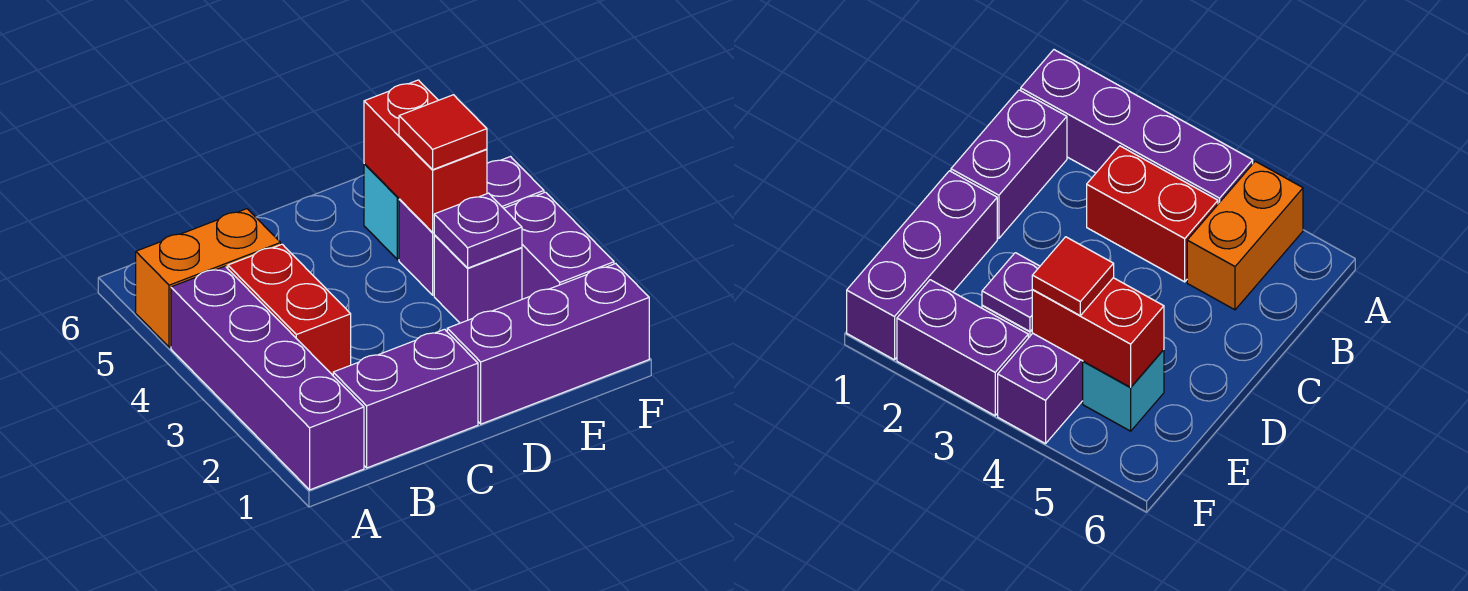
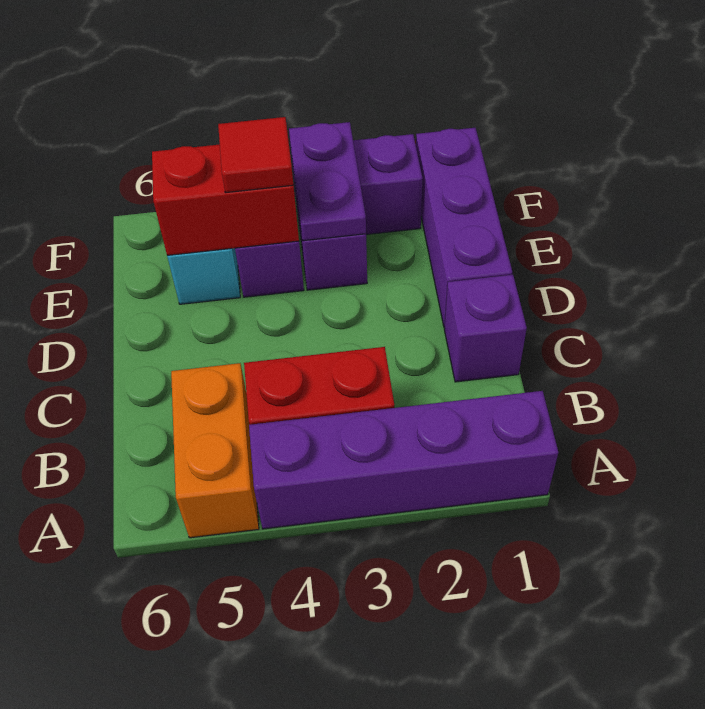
purple brick B1:C1 level 1 -> purple brick C1 level 1
purple plate E3 level 2 -> purple plate E3:F3 level 2

